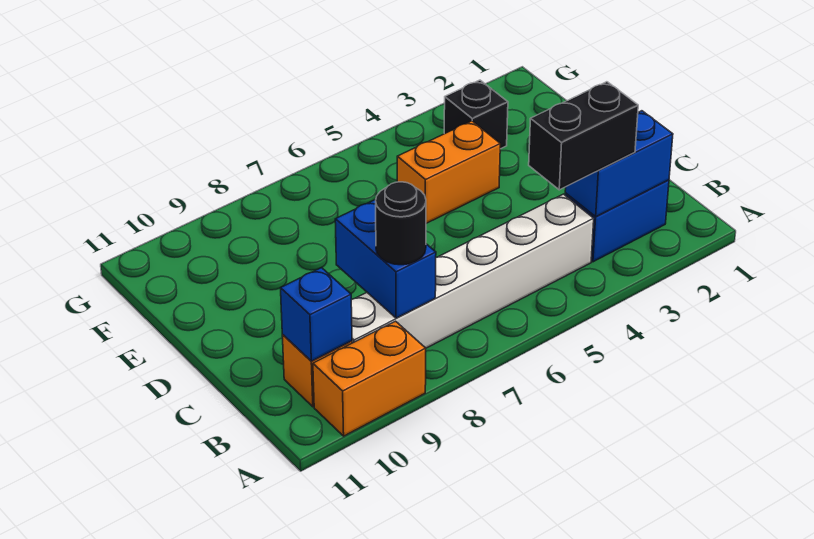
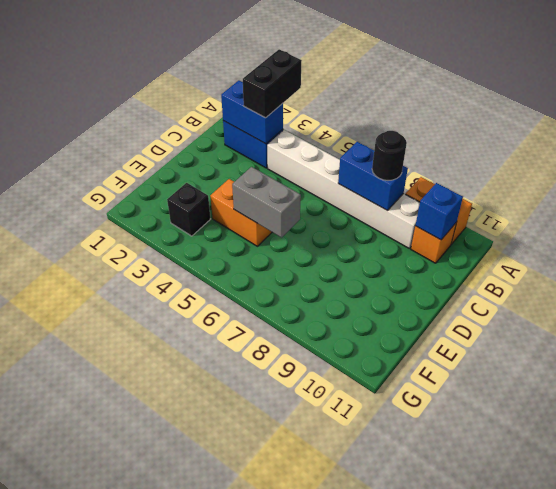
black brick B3:B4 level 3 -> black brick A3:B3 level 3
blue brick B8:C8 level 2 -> blue brick B7:B8 level 2
none -> grey brick E5:E6 level 2

